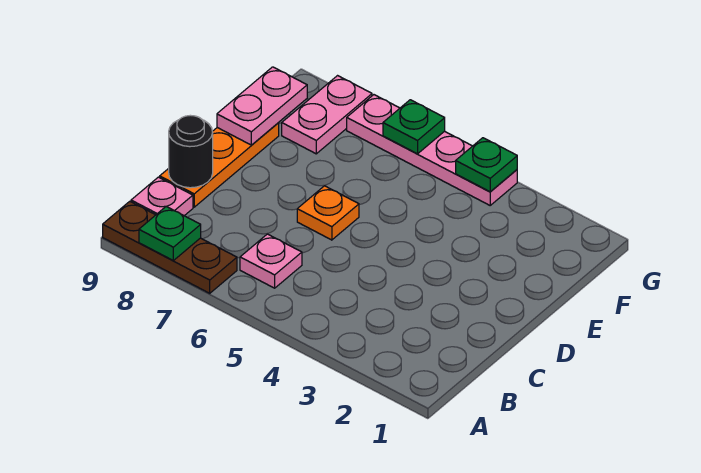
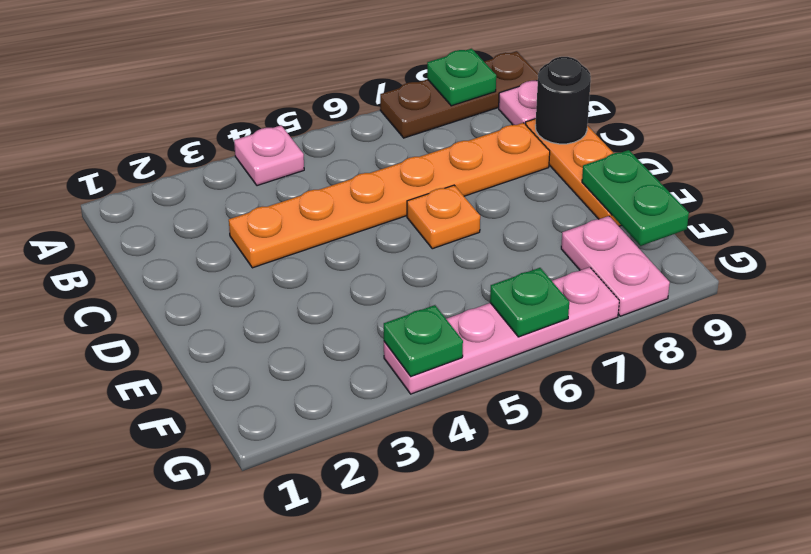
pink plate B6 level 1 -> pink plate A4 level 1
none -> orange plate C3:C8 level 1
pink plate E9:F9 level 2 -> green plate E9:F9 level 2

